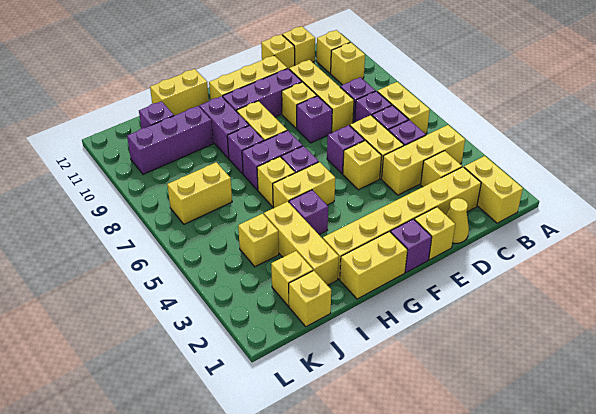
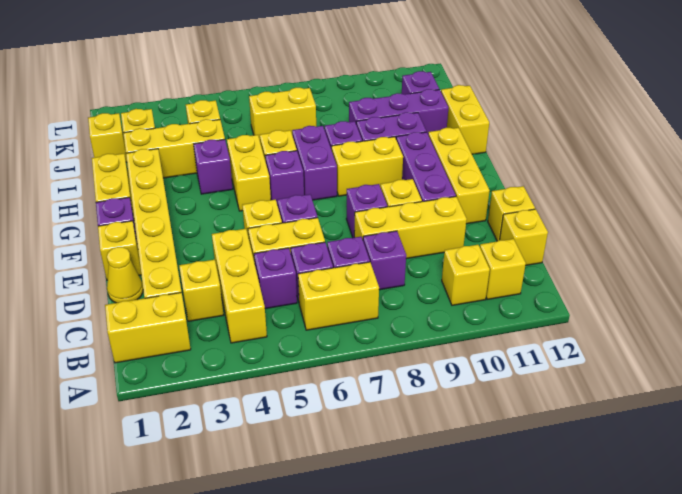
purple brick I10:K10 level 1 -> purple brick I9:I11 level 1
yellow brick J7:K7 level 1 -> yellow brick J6:J7 level 1

